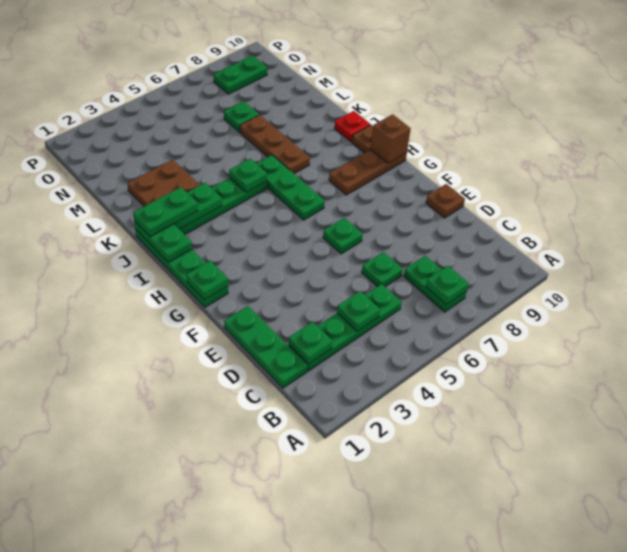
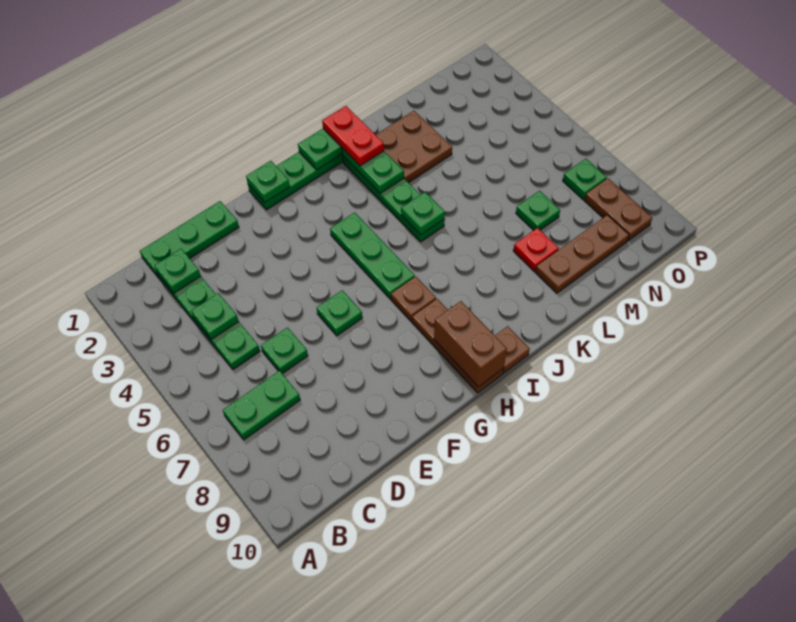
green plate B7 level 2 -> green plate O7 level 1
brown plate E10 level 1 -> brown plate H7 level 1
green plate H6:J6 level 1 -> green plate H4:H6 level 1
brown brick H10 level 2 -> brown brick H9:H10 level 2
green plate J1:J2 level 3 -> red plate J1:J2 level 3
brown plate J7:L7 level 1 -> brown plate L9:N9 level 1
red plate J10 level 1 -> red plate L8 level 1
green plate O8:O9 level 1 -> brown plate O8:O9 level 1

